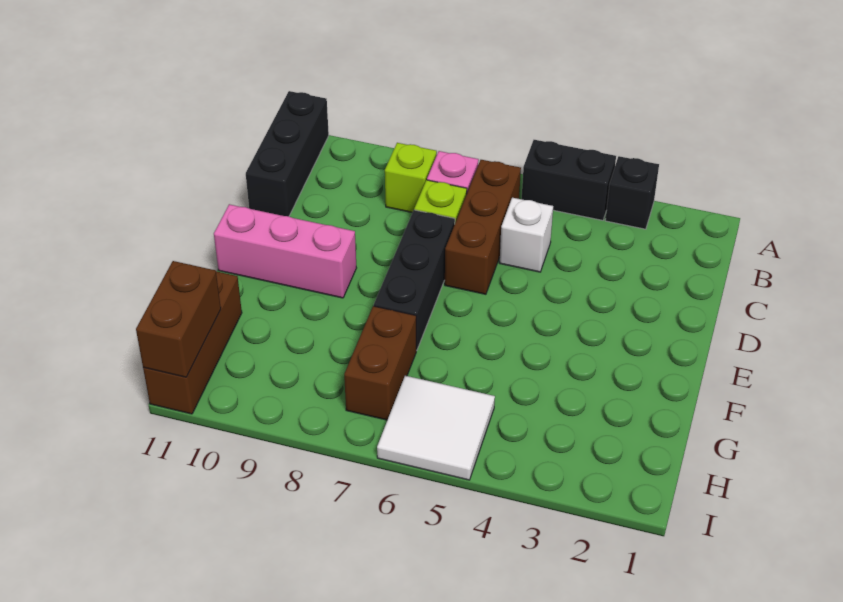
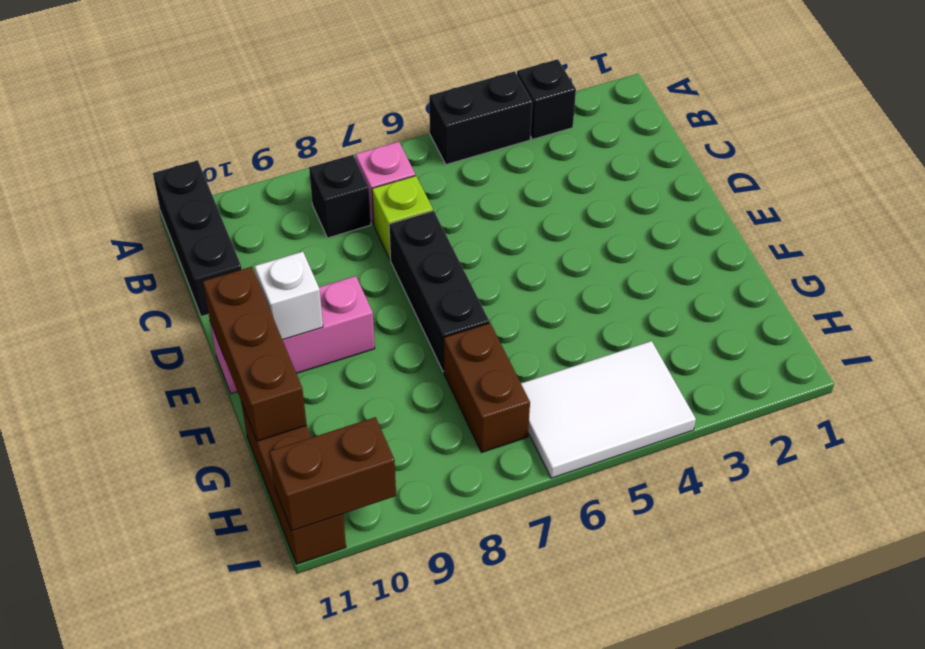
brown brick B6:D6 level 1 -> brown brick E11:G11 level 2
lime brick B8 level 1 -> black brick B8 level 1
white brick C5 level 1 -> white brick E10 level 2
white tile H5:I6 level 1 -> white tile H4:I6 level 1
brown brick H11:I11 level 2 -> brown brick I10:I11 level 2

